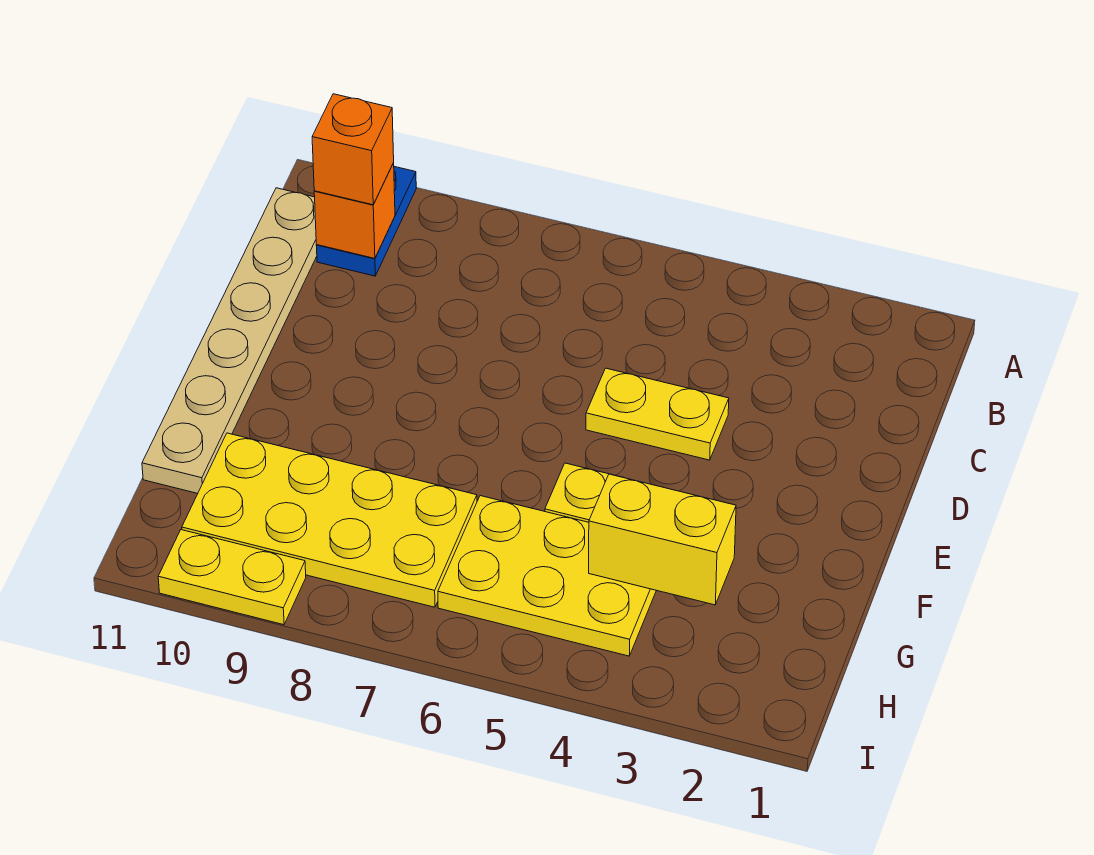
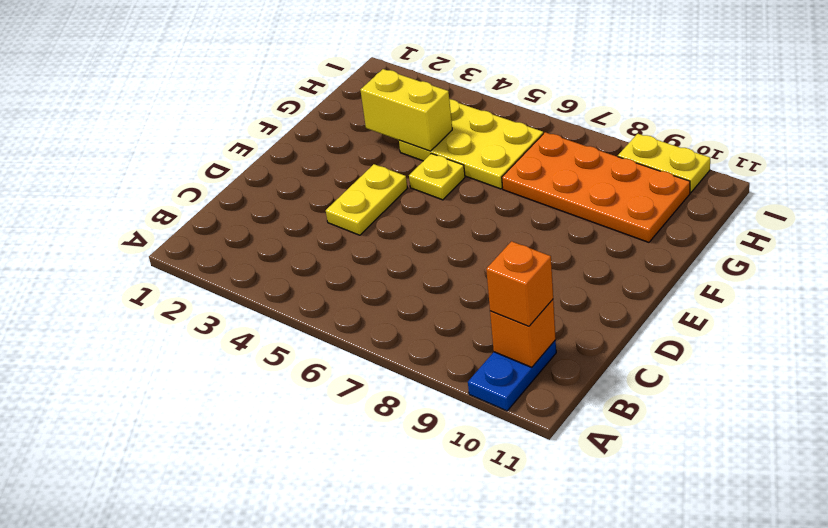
tan plate B11:G11 level 1 -> none
yellow plate D4:D5 level 1 -> yellow plate D4:E4 level 1
yellow plate G7:H10 level 1 -> orange plate G7:H10 level 1

